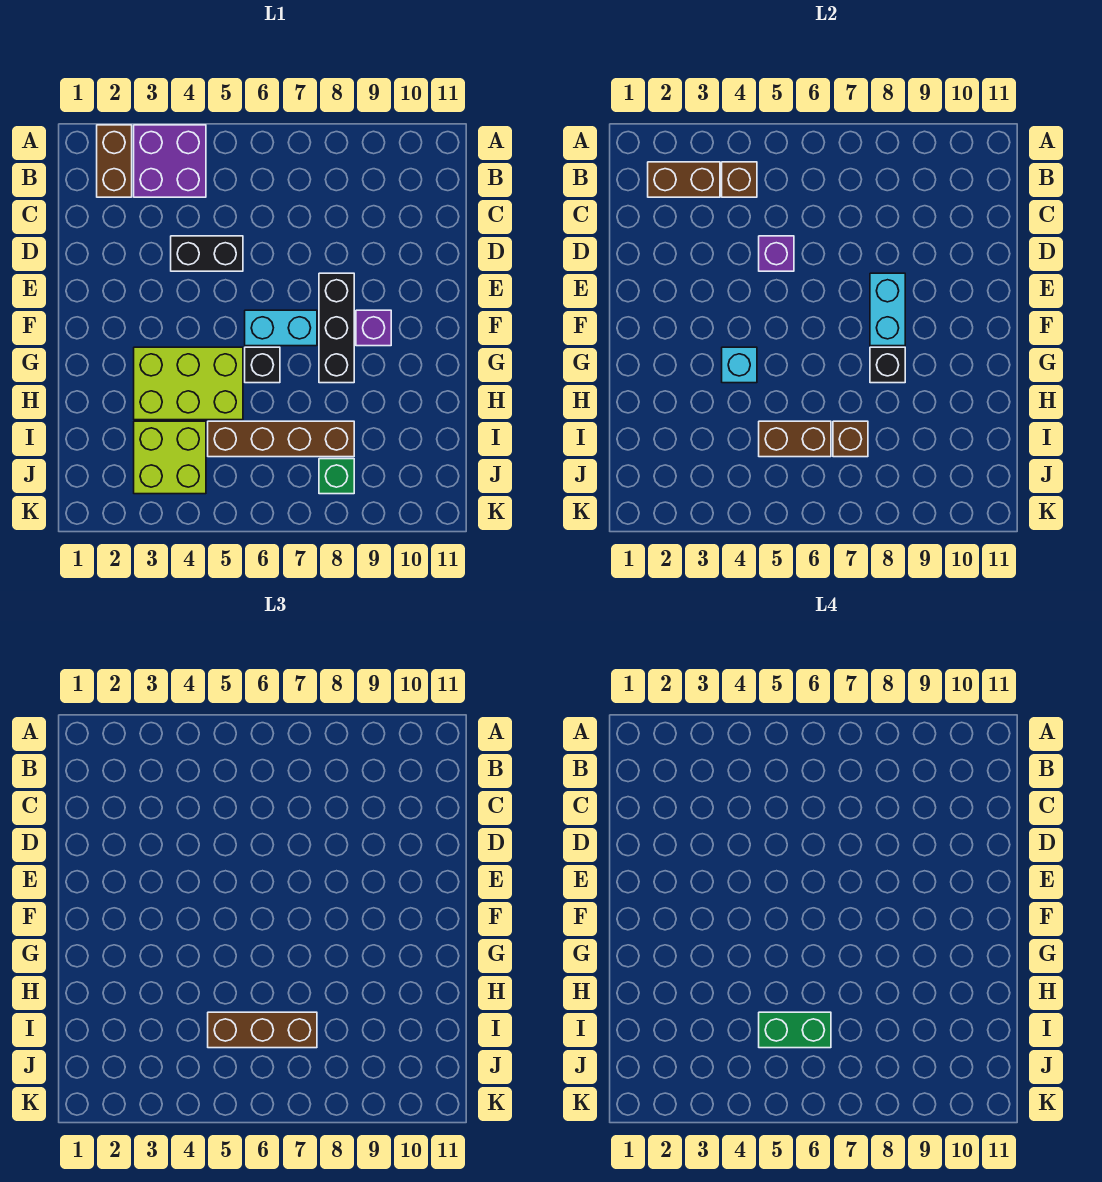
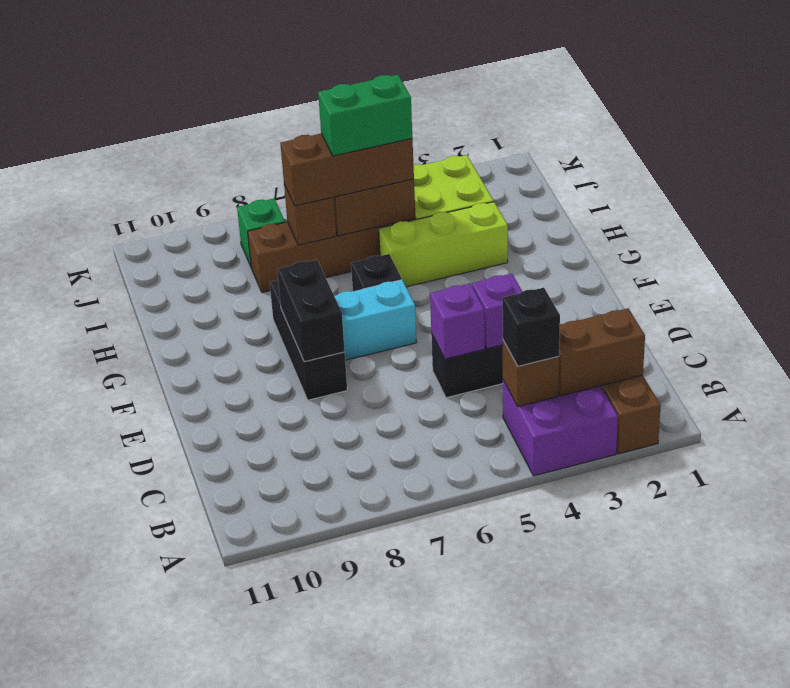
cyan brick E8:F8 level 2 -> black brick E8:F8 level 2
purple brick F9 level 1 -> purple brick D4 level 2
lime brick G3:H5 level 1 -> lime brick H3:H5 level 1
cyan brick G4 level 2 -> none
black brick G8 level 2 -> black brick B4 level 3

